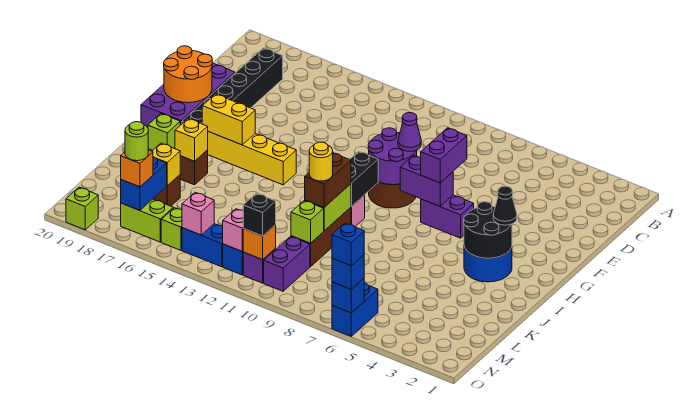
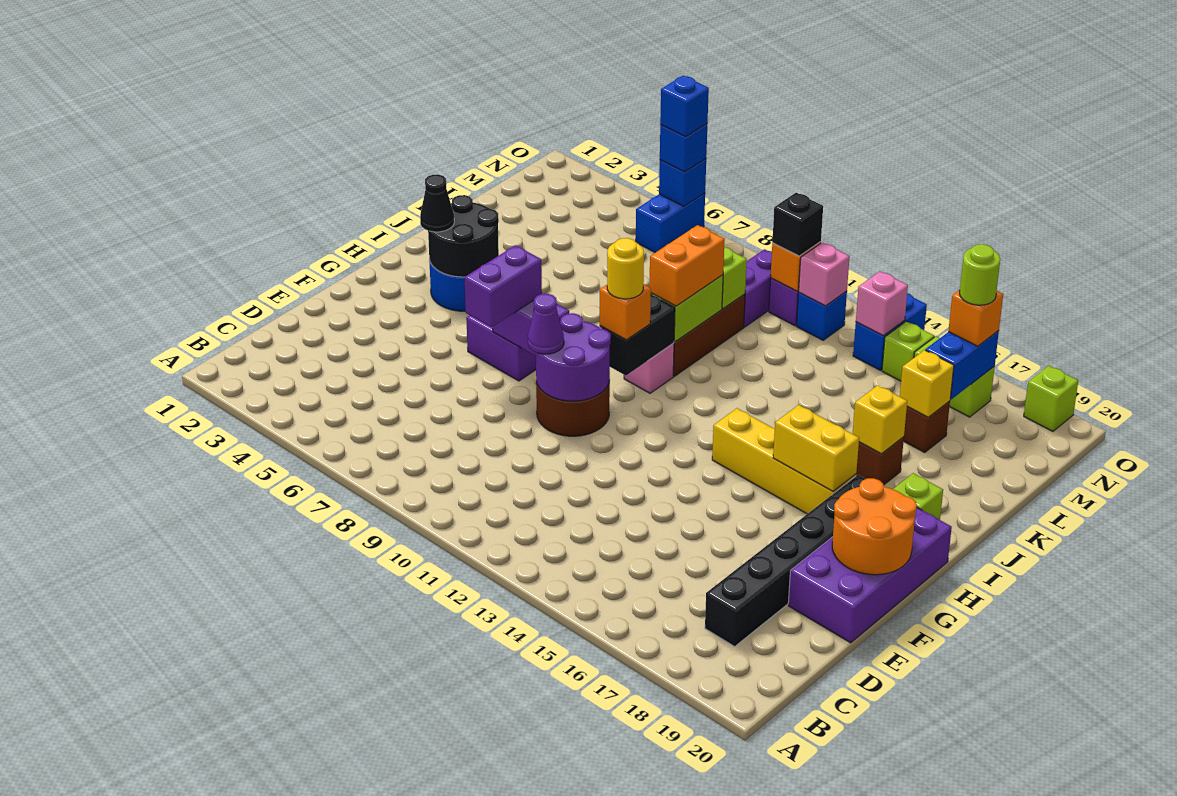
none -> orange brick H10 level 3
brown brick J10:K10 level 3 -> orange brick J10:K10 level 3
yellow round brick K10 level 4 -> yellow round brick H10 level 4
blue brick N13:N14 level 1 -> blue brick N14:O14 level 1

